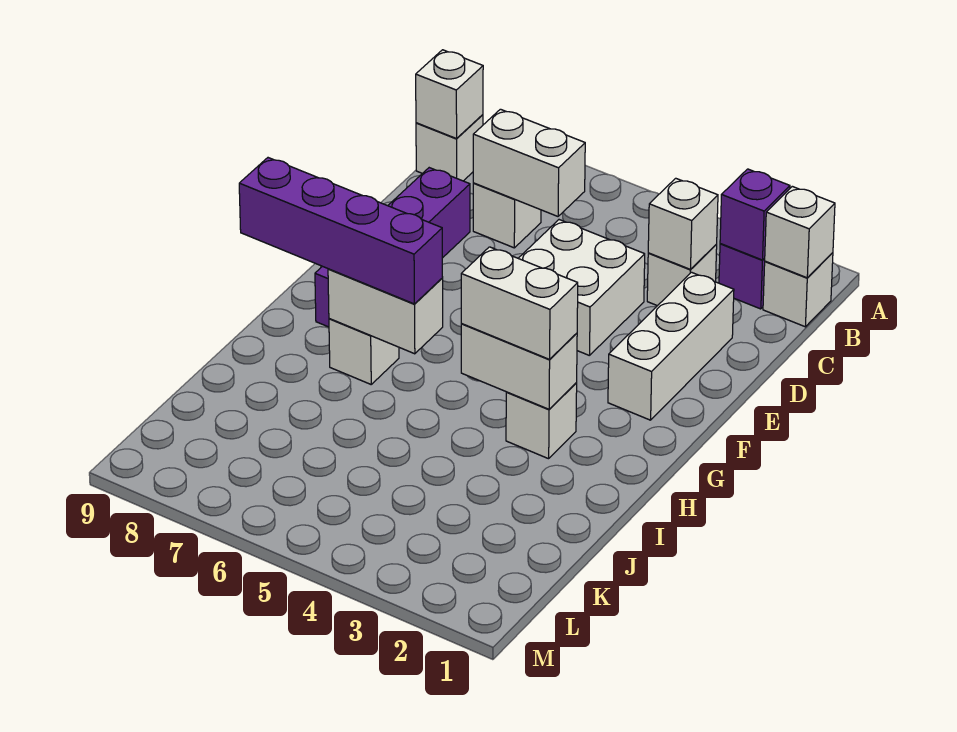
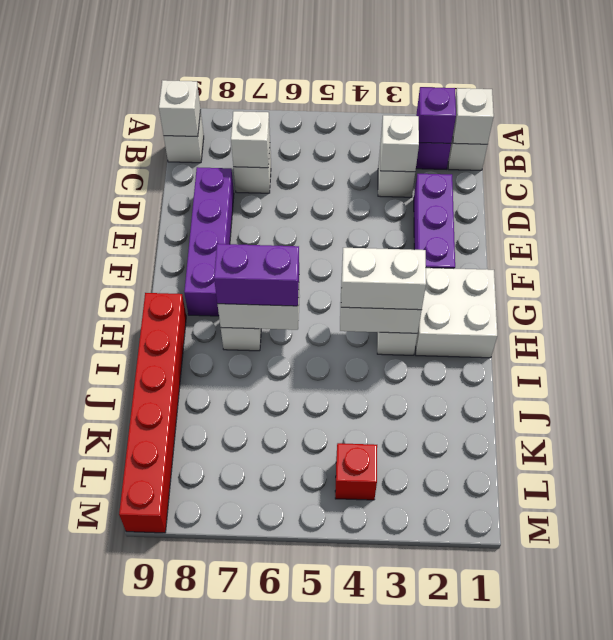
white brick C6:C7 level 2 -> white brick C7 level 2
white brick D2:F2 level 1 -> purple brick D2:F2 level 1
white brick D4:E5 level 1 -> white brick G1:H2 level 1
purple brick H6:H9 level 3 -> purple brick H6:H7 level 3
none -> red brick H9:M9 level 1
none -> red brick L4 level 1

